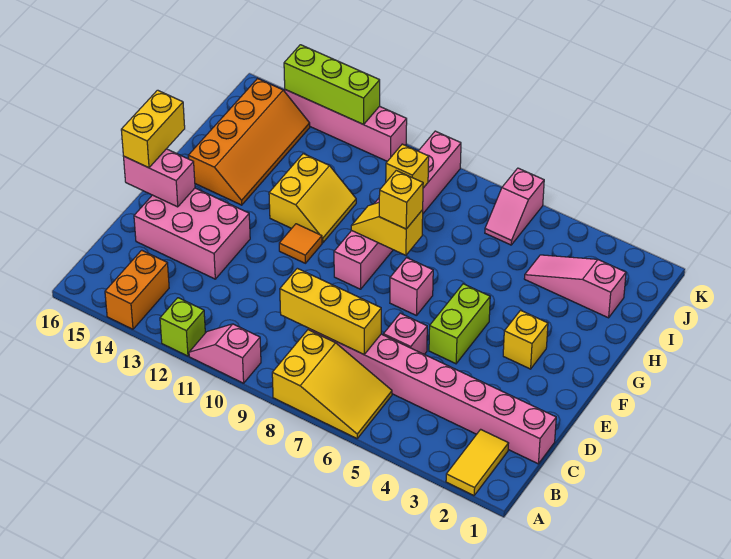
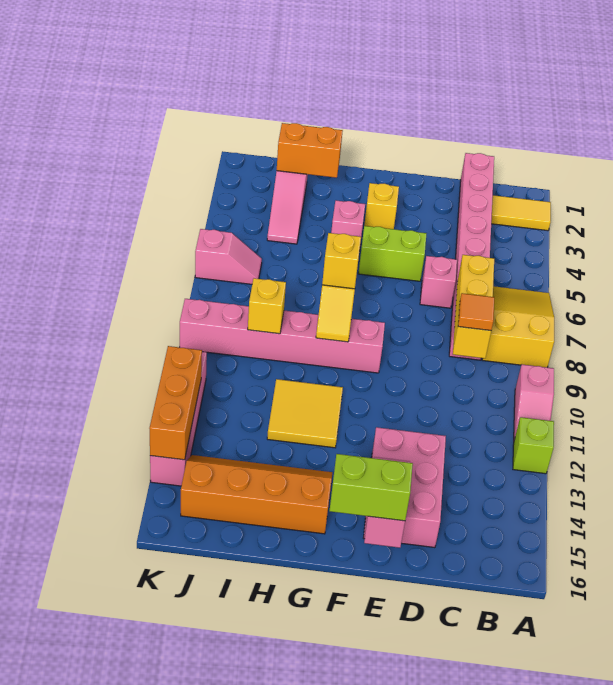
orange brick A14:B14 level 1 -> orange brick H2:I2 level 2
yellow brick E16:F16 level 3 -> lime brick E16:F16 level 3
pink brick F7 level 1 -> pink brick G4 level 1
orange tile F11 level 1 -> orange tile C9 level 3
yellow slope G11:H12 level 1 top 12 -> yellow tile G11:H12 level 1
lime brick K12:K14 level 2 -> orange brick K12:K14 level 2

